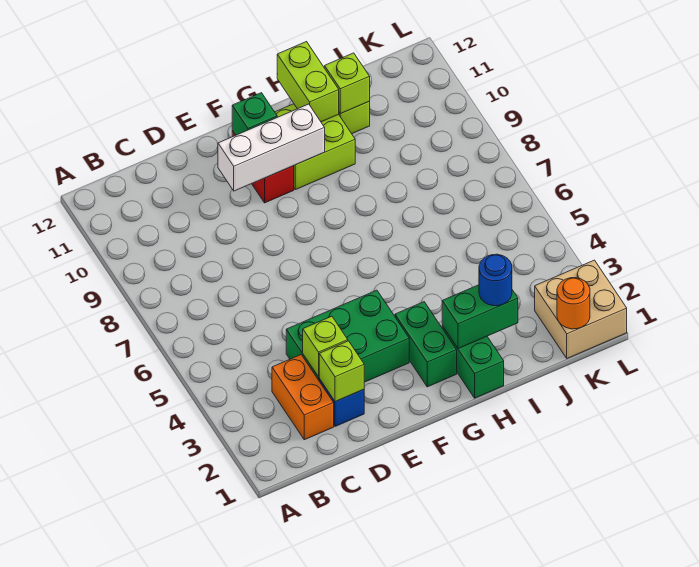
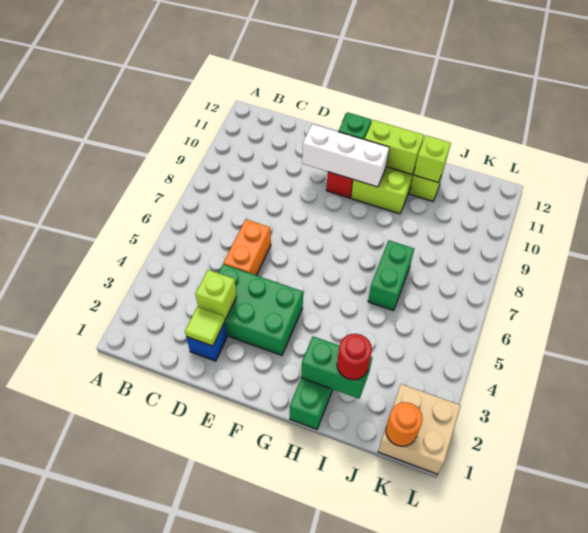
orange brick C2:C3 level 1 -> orange brick D5:D6 level 1
lime brick D2 level 2 -> lime tile D2 level 2
green brick G2:G3 level 1 -> green brick I6:I7 level 1
lime brick H11:H12 level 2 -> lime brick G11:H11 level 2
blue round brick I2 level 3 -> red round brick I2 level 3

